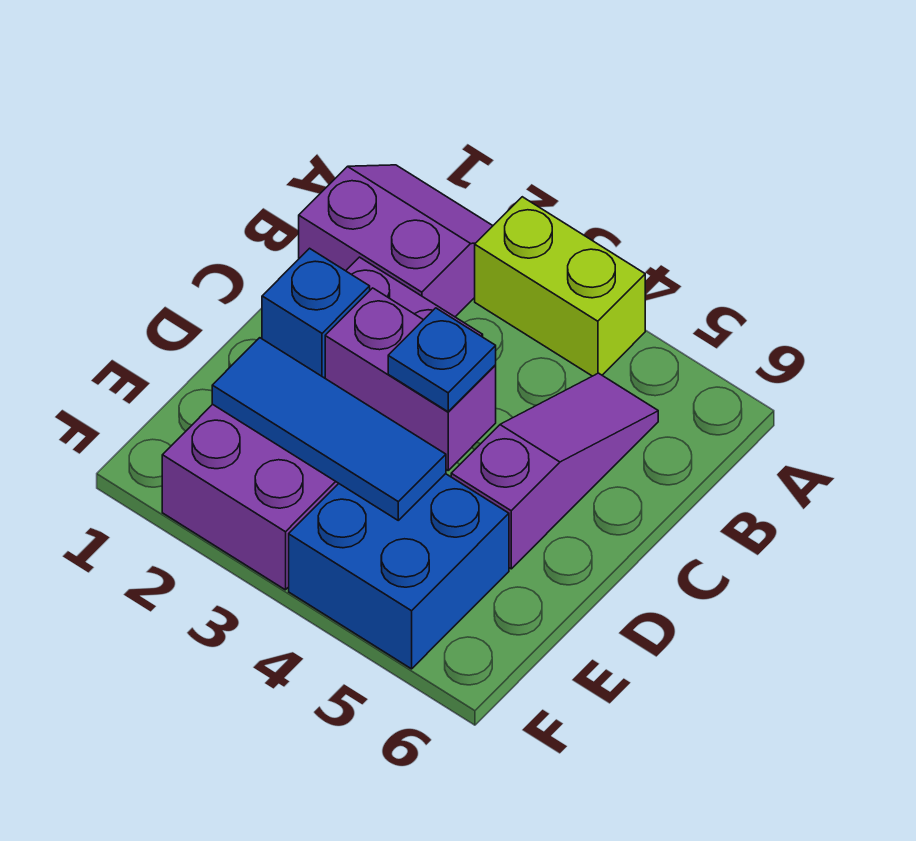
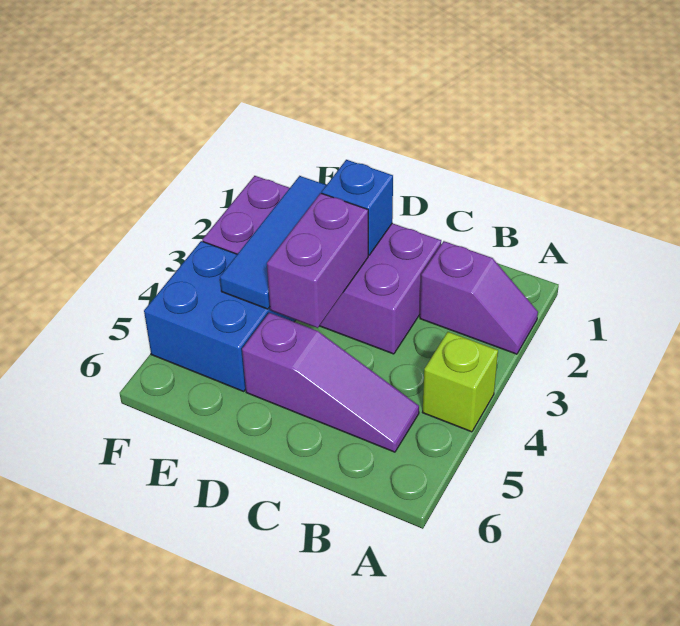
purple slope A1:B2 level 1 top B -> purple slope A2:B2 level 1 top B
lime brick A3:A4 level 1 -> lime brick A4 level 1
blue plate D4 level 3 -> none

